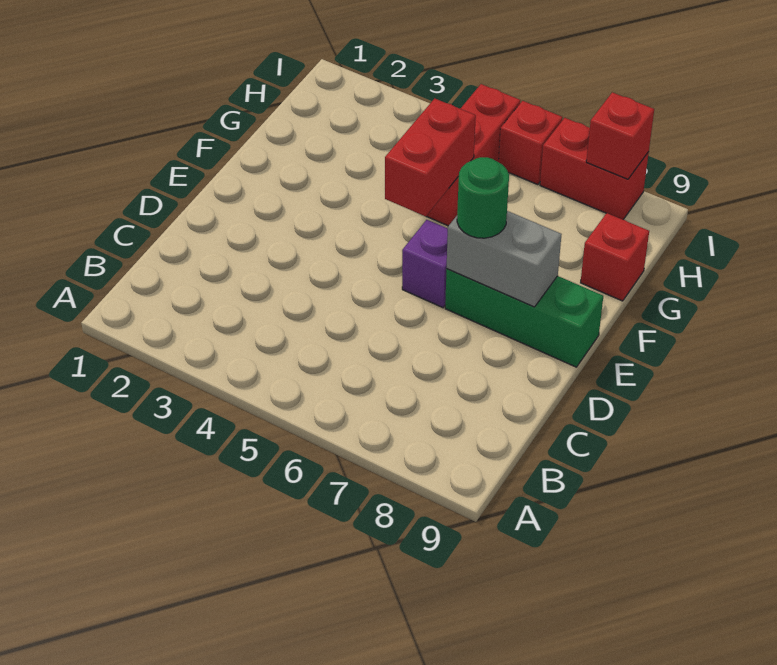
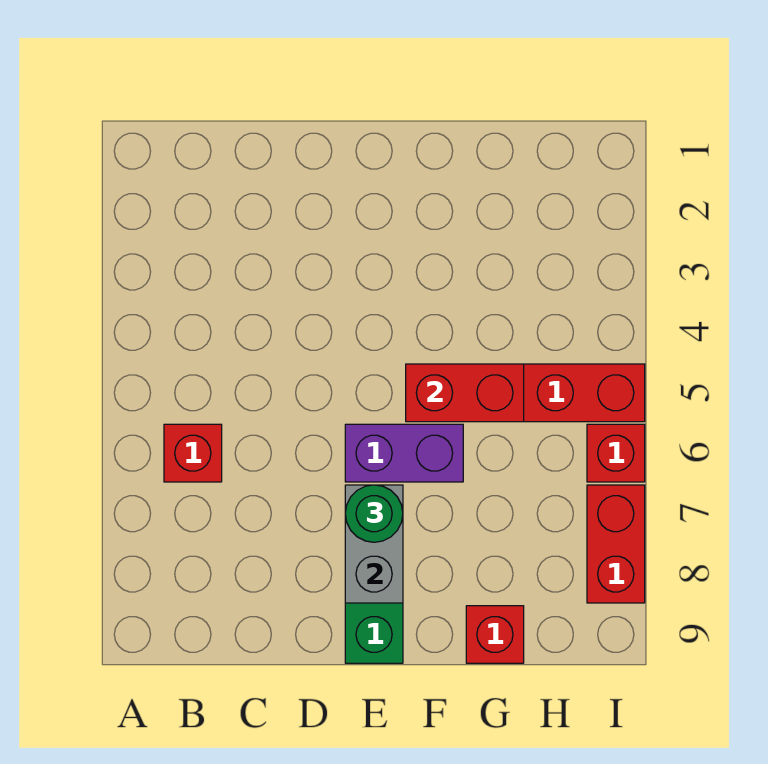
purple brick E6 level 1 -> purple brick E6:F6 level 1
red brick I8 level 2 -> red brick B6 level 1

